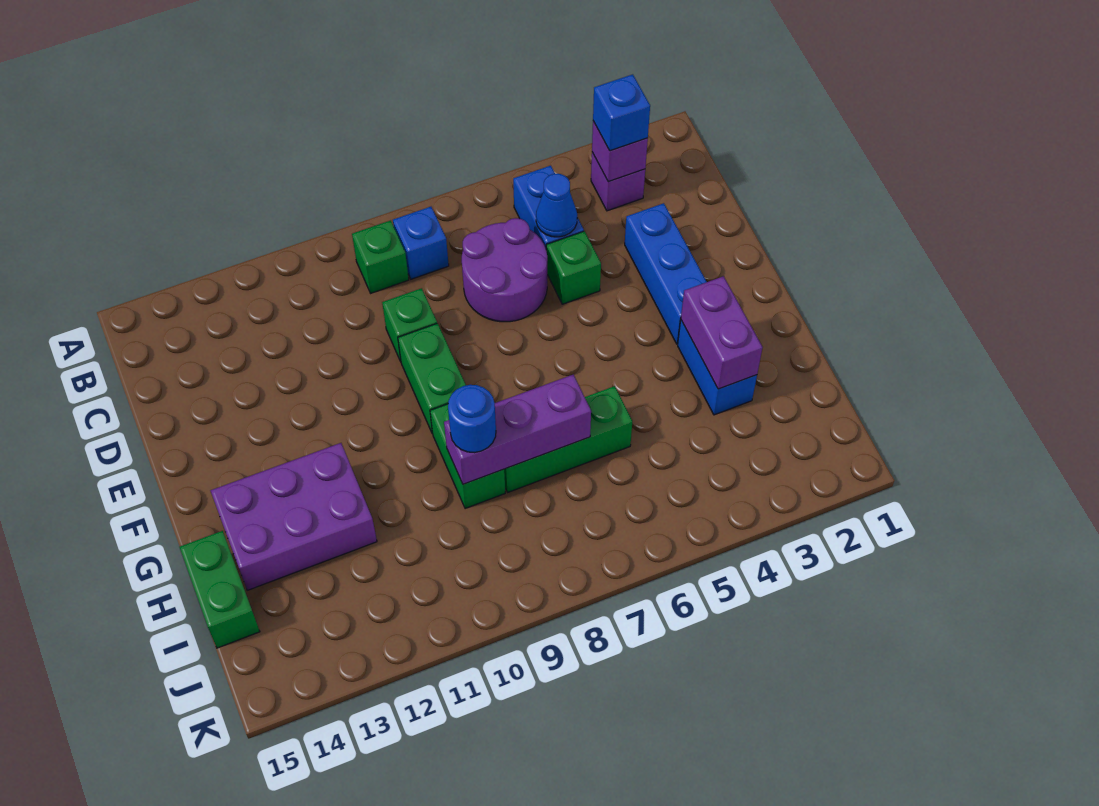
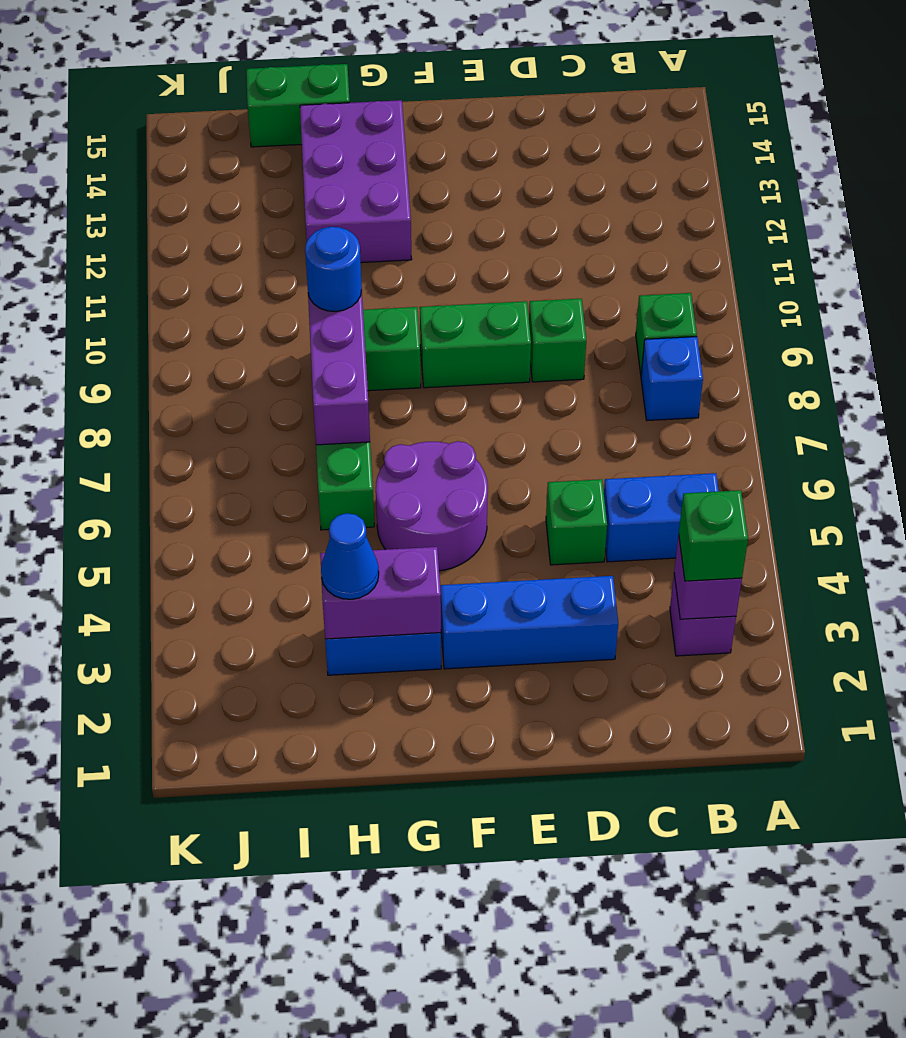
blue brick B3 level 3 -> green brick B3 level 3
blue cone C5 level 2 -> blue cone H3 level 3
purple round brick C6:D7 level 1 -> purple round brick F5:G6 level 1

